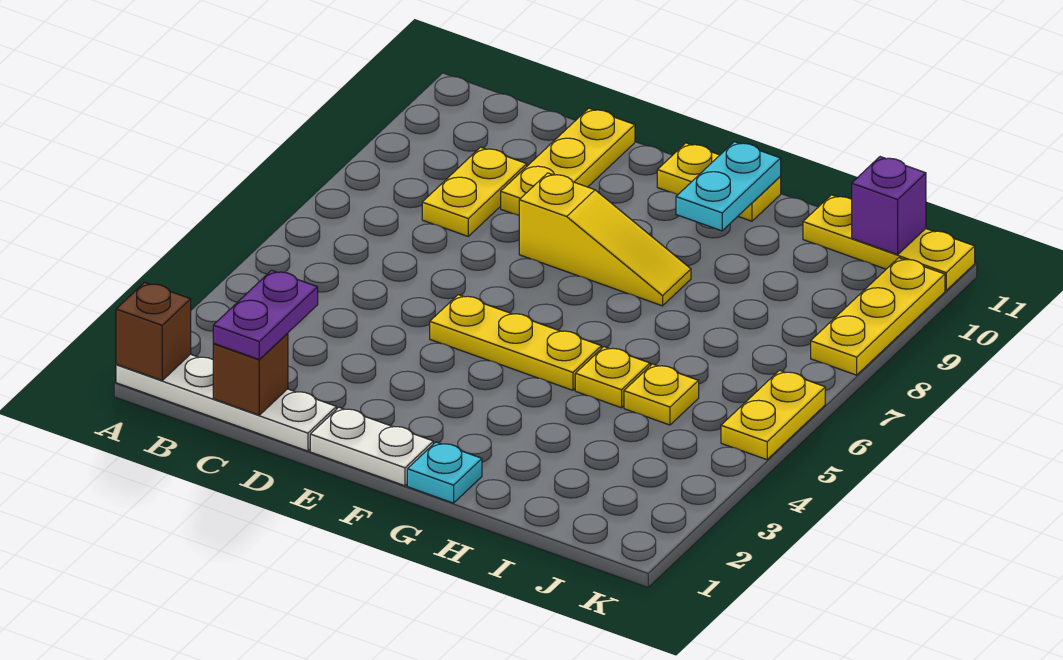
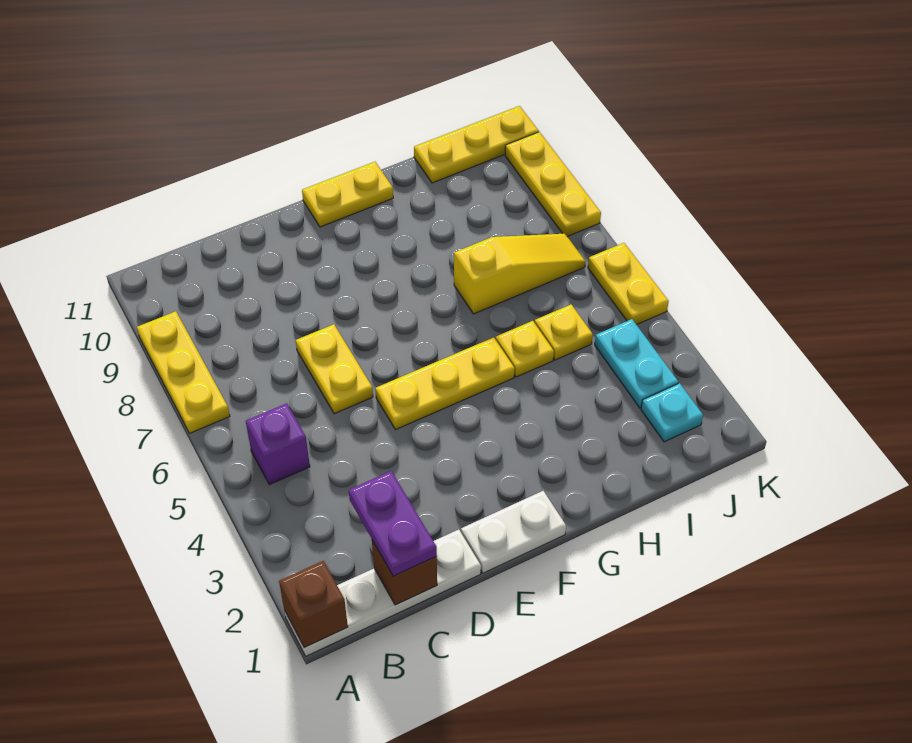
yellow plate C8:C9 level 1 -> yellow plate D6:D7 level 1
yellow plate D9:D11 level 1 -> yellow plate A7:A9 level 1
yellow slope E8:G8 level 1 top E -> yellow slope H7:J7 level 1 top H
cyan plate G1 level 1 -> cyan plate J2 level 1
cyan plate G10:G11 level 2 -> cyan plate J3:J4 level 1
purple brick J11 level 2 -> purple brick B5 level 1

